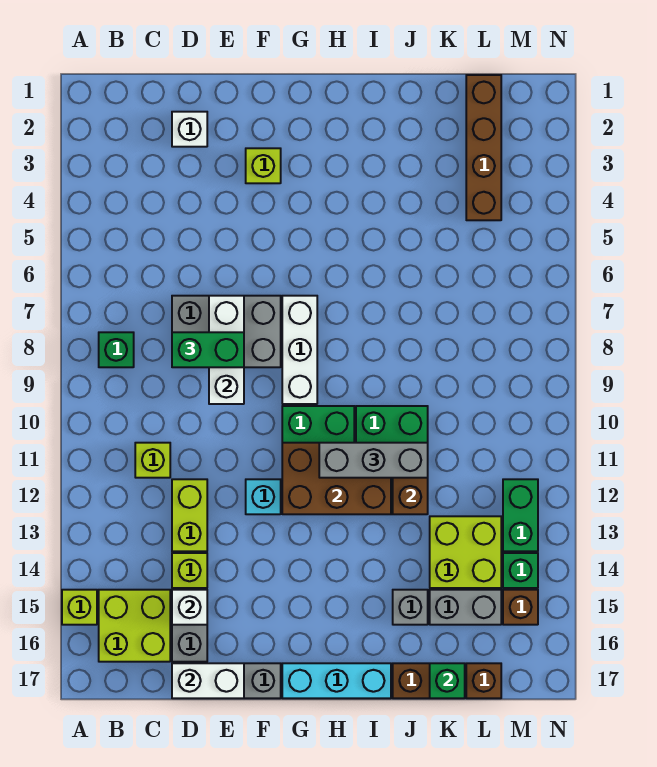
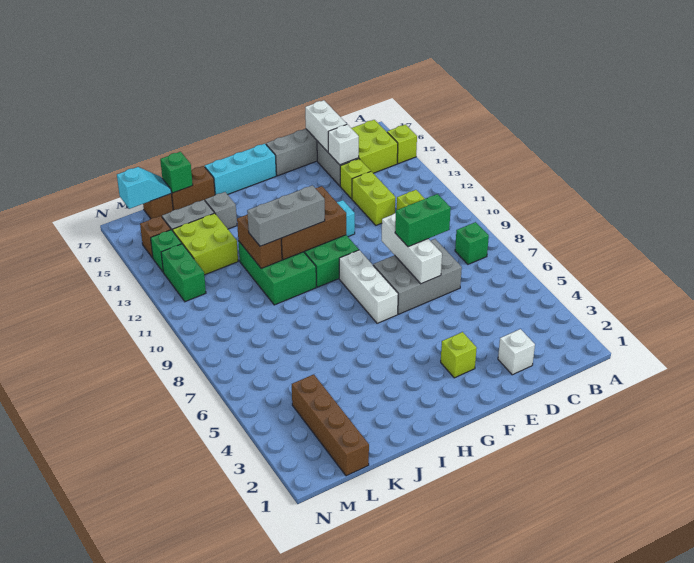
white brick D17:E17 level 2 -> white brick D16:D17 level 2
none -> cyan slope L17:M17 level 2 top M

